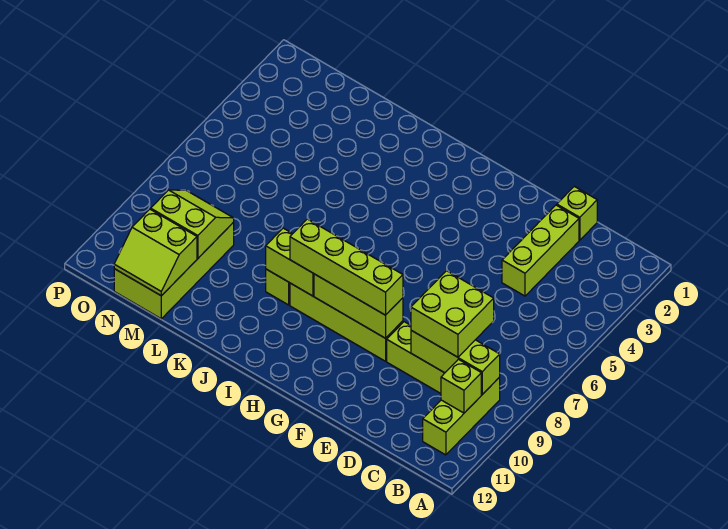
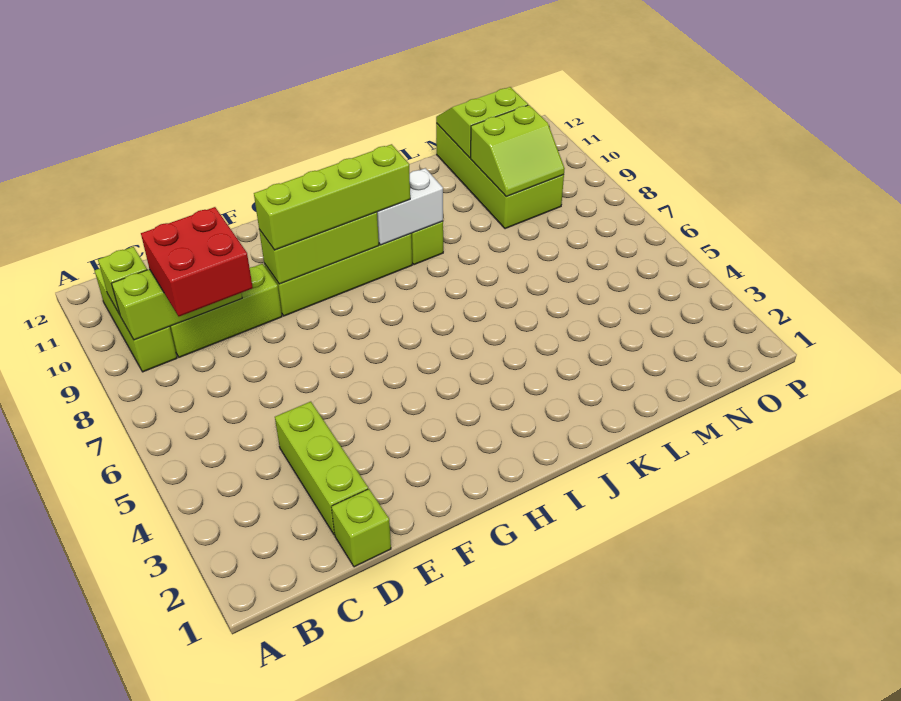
lime brick C8:D9 level 3 -> red brick C8:D9 level 3
lime brick I9:J9 level 2 -> white brick I9:J9 level 2

